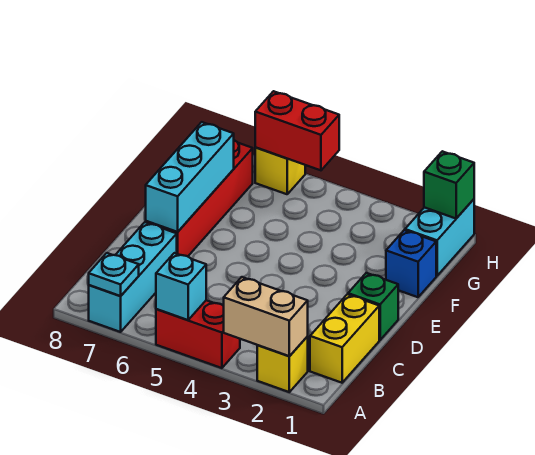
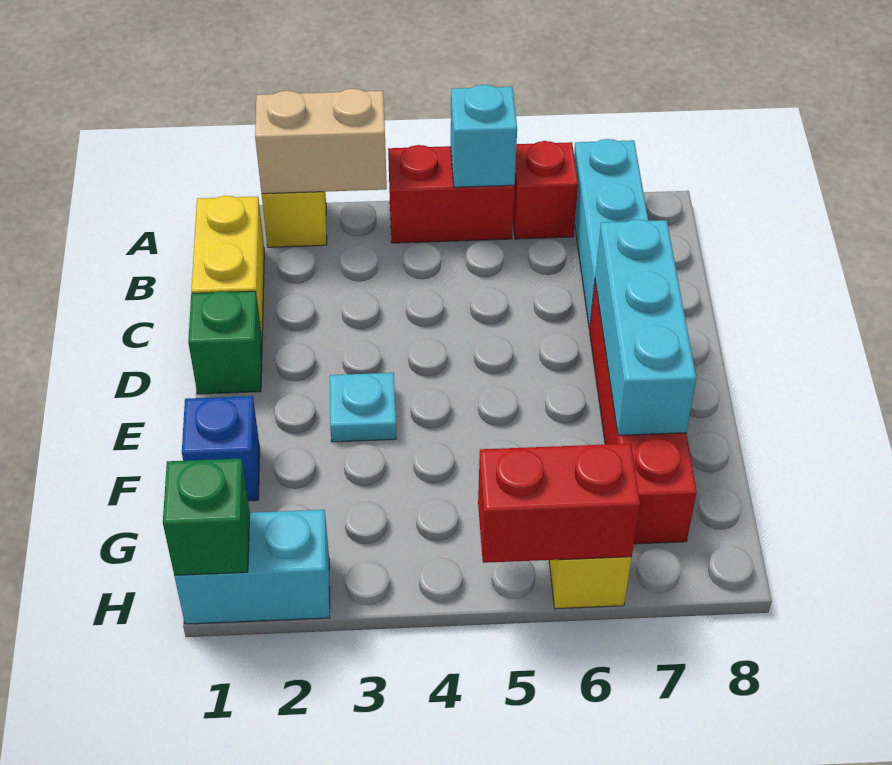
none -> red brick A6 level 1
cyan plate A7 level 2 -> cyan plate E3 level 1
cyan brick G1:H1 level 1 -> cyan brick H1:H2 level 1

